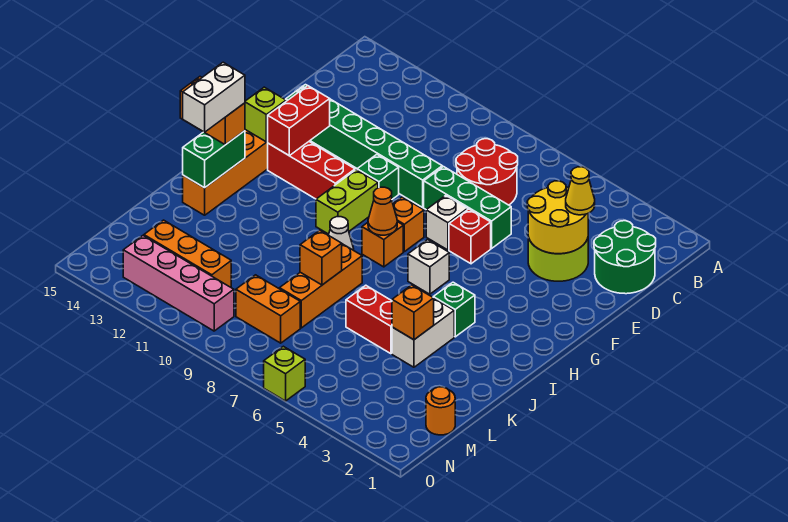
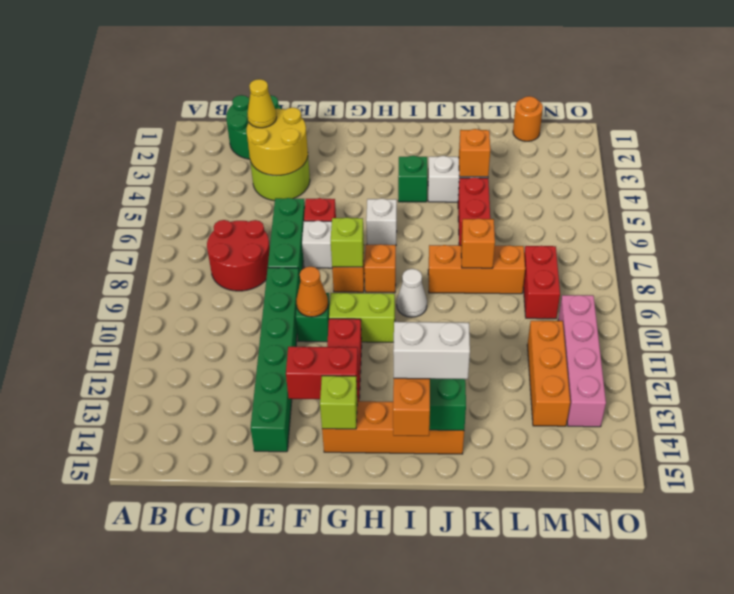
orange cone H8 level 2 -> orange cone F10 level 2
orange brick M8:M9 level 1 -> red brick M8:M9 level 1
lime brick O6 level 1 -> lime brick G8 level 2

